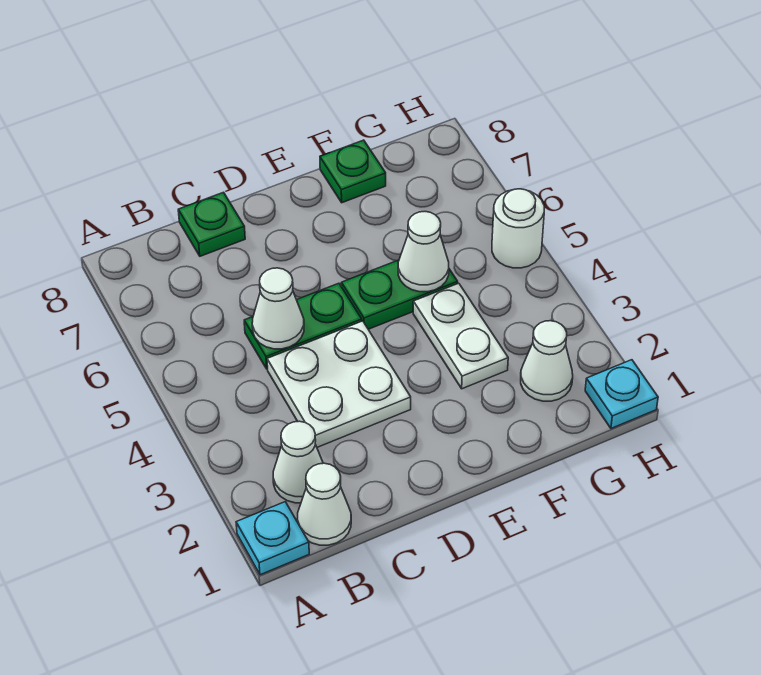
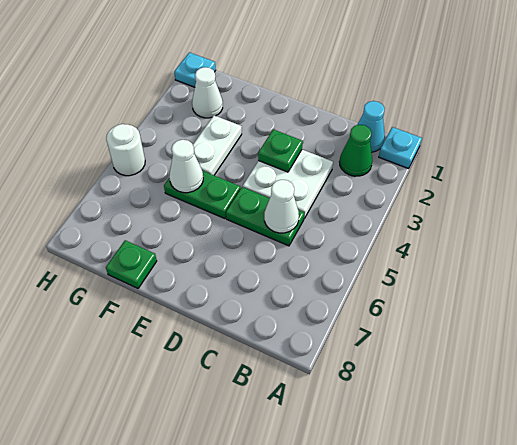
white cone B1 level 1 -> cyan cone B1 level 1
white cone B2 level 1 -> green cone B2 level 1
green plate C8 level 1 -> green plate D3 level 2

